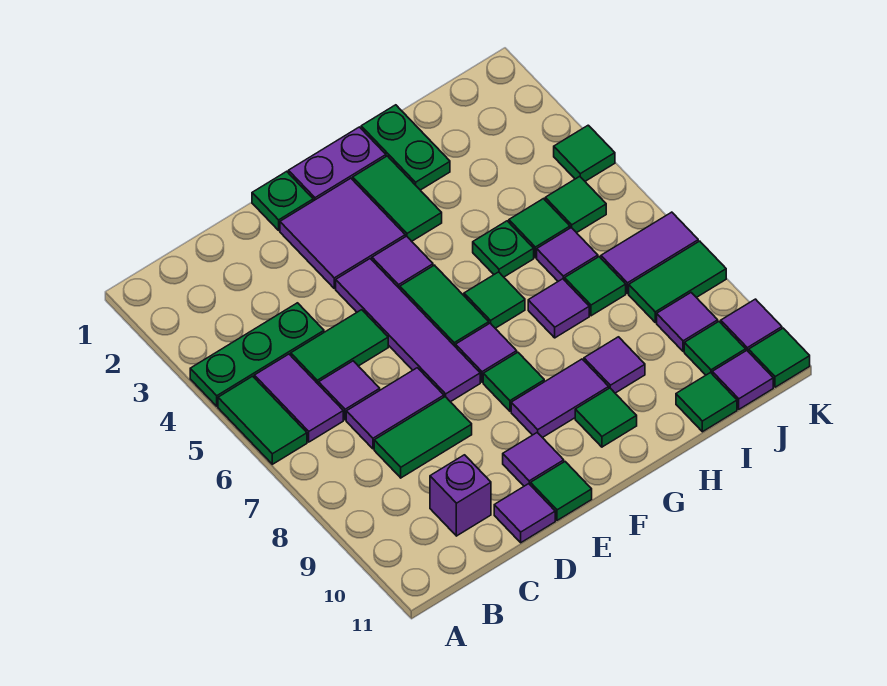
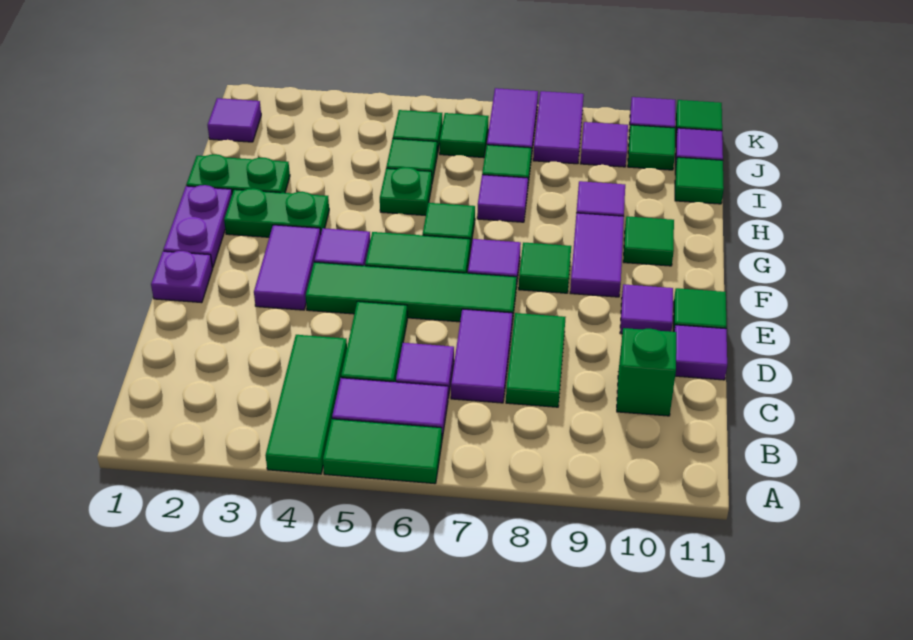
green plate A4:C4 level 1 -> green tile A4:C4 level 1
purple brick C10 level 1 -> green brick C10 level 1
green plate E1 level 1 -> purple plate E1 level 1
purple tile E2:F3 level 1 -> purple tile E3:F3 level 1
purple tile E4:E7 level 1 -> green tile E4:E7 level 1
green tile G2:G3 level 1 -> green plate G2:G3 level 1
purple tile I6 level 1 -> purple tile J1 level 1
green tile J8:K8 level 1 -> purple tile J8:K8 level 1
green tile K4 level 1 -> green tile J6 level 1

